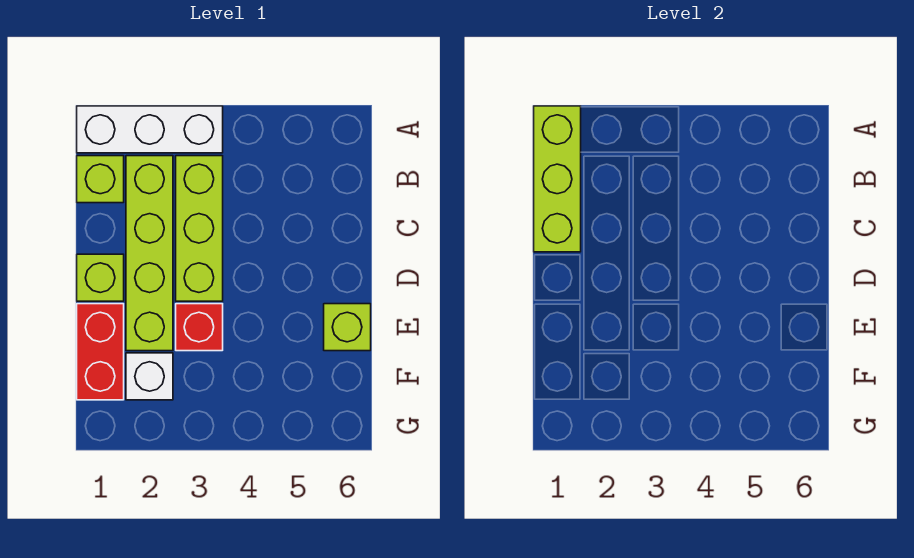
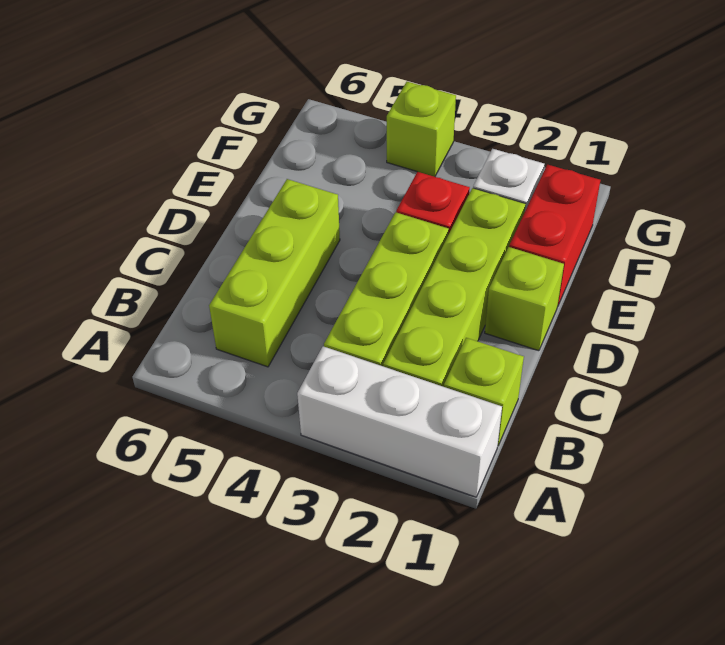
lime brick A1:C1 level 2 -> lime brick B5:D5 level 1
lime brick E6 level 1 -> lime brick G4 level 1

